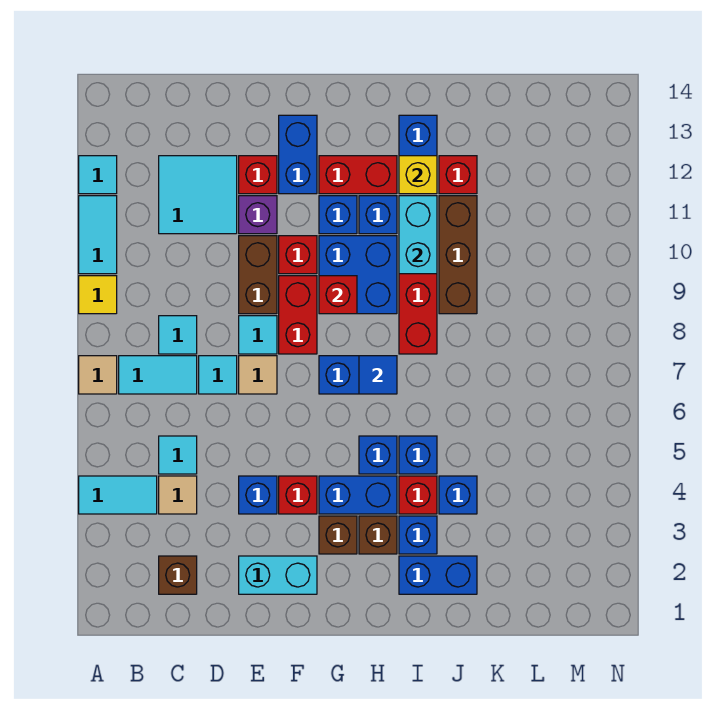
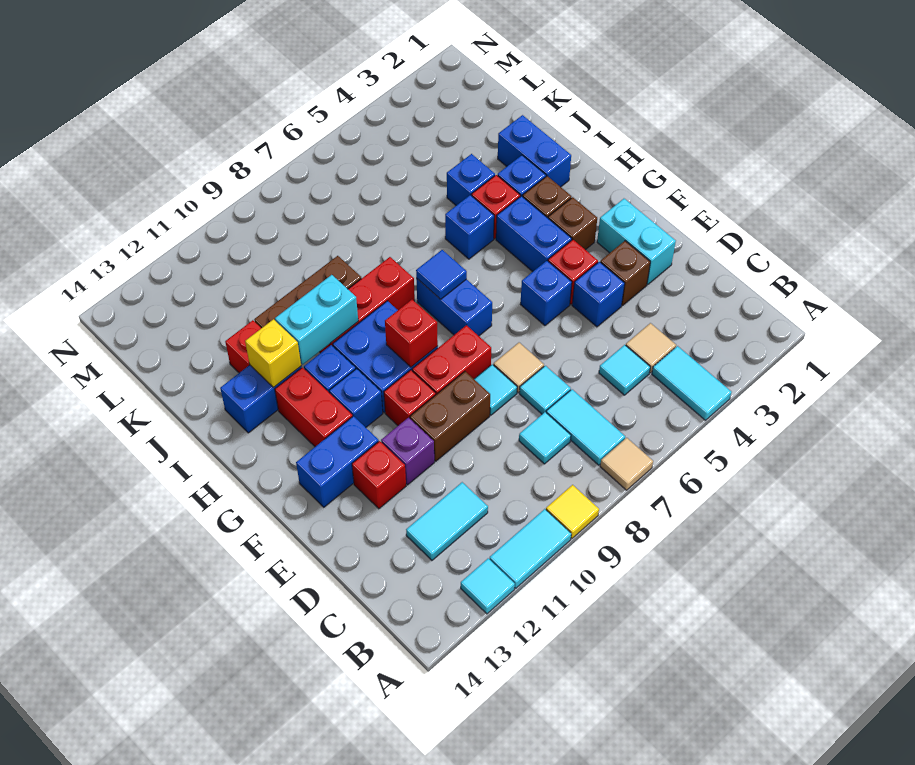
brown brick C2 level 1 -> brown brick E3 level 1
cyan tile C11:D12 level 1 -> cyan tile C11:C12 level 1
blue brick H5 level 1 -> blue brick F5 level 1

